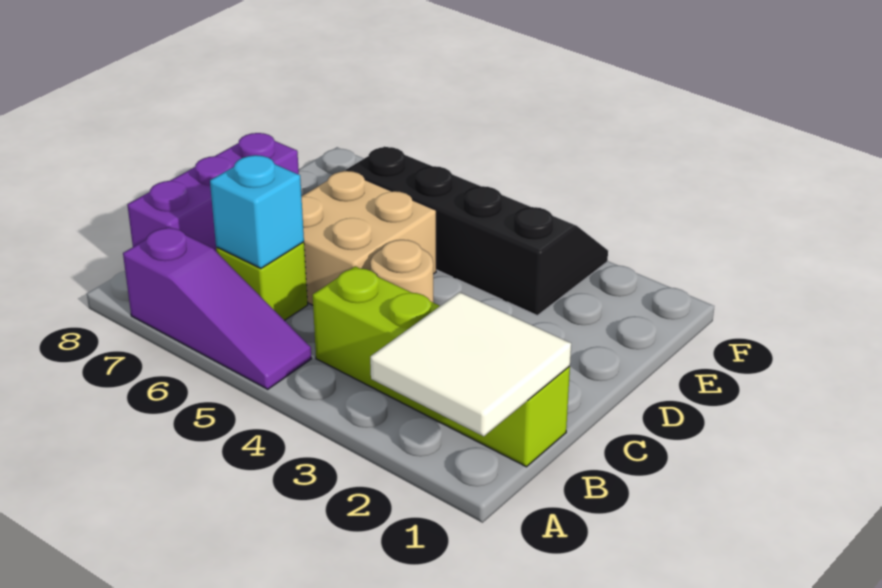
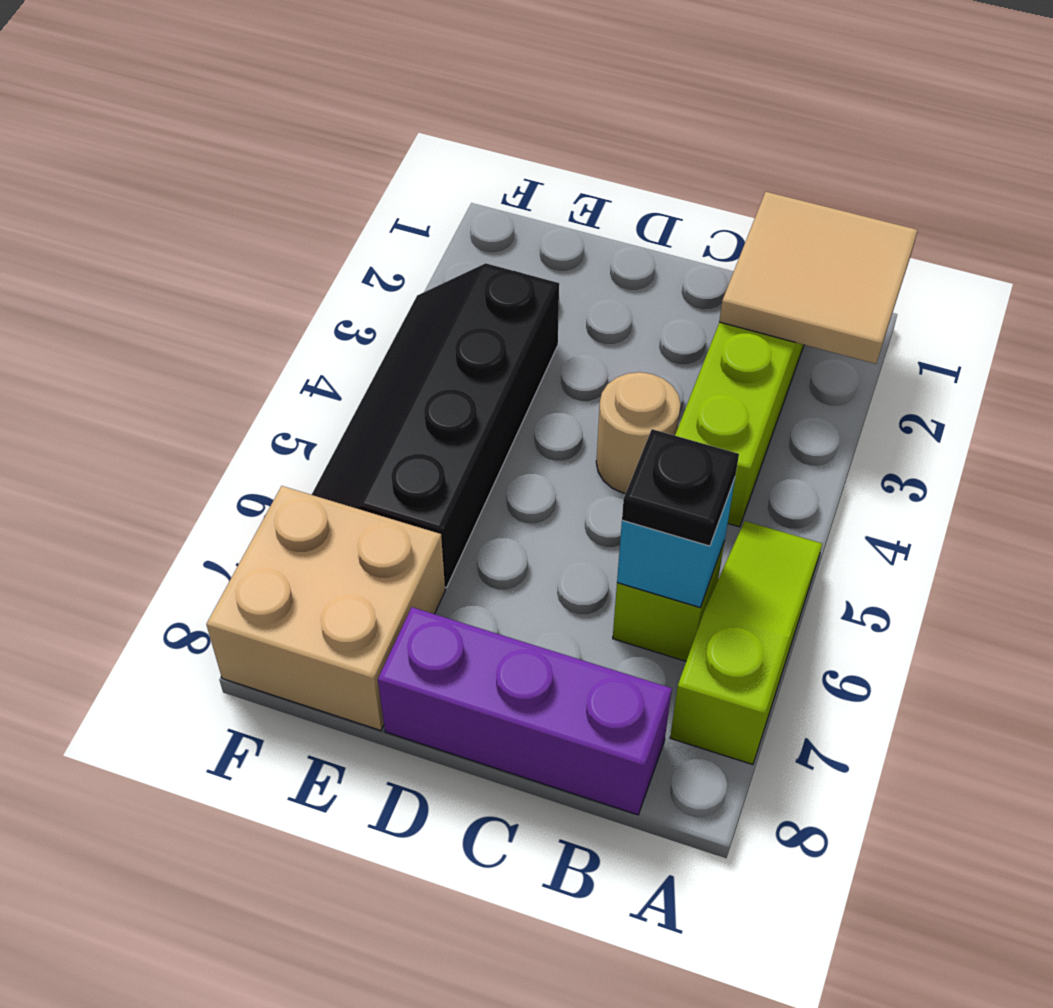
white tile A1:B2 level 2 -> tan tile A1:B2 level 2
purple slope A5:A7 level 1 top 7 -> lime slope A5:A7 level 1 top 7
none -> black plate B6 level 3
tan brick C5:D6 level 1 -> tan brick E7:F8 level 1

